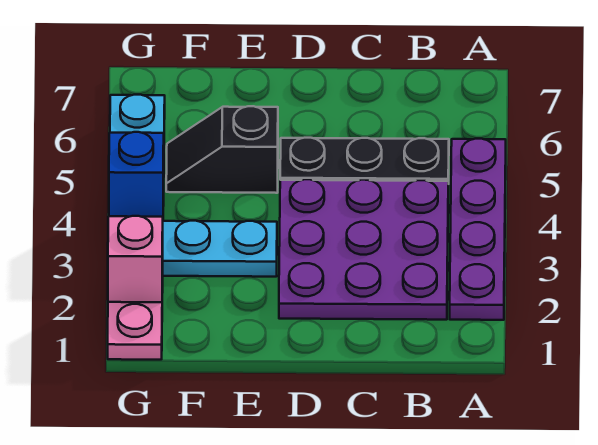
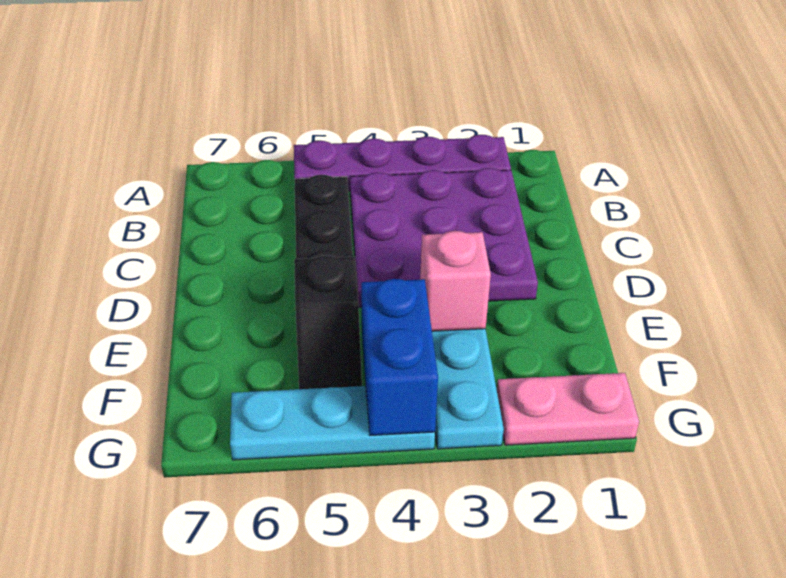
pink brick G2 level 2 -> pink brick E3 level 2
blue brick G4 level 2 -> blue brick F4:G4 level 2

